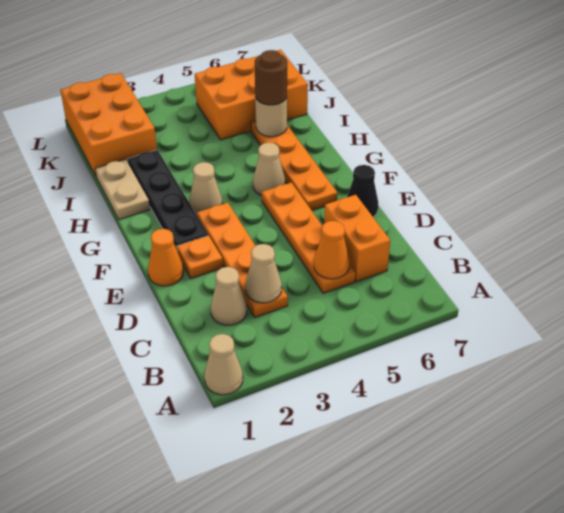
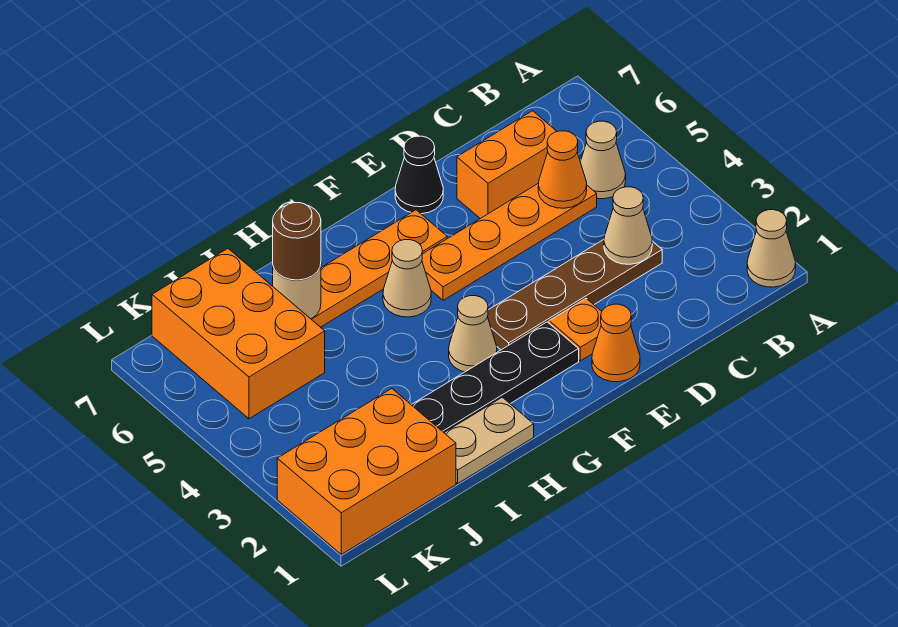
tan cone C2 level 1 -> tan cone B5 level 1
orange plate C3:F3 level 1 -> brown plate C3:F3 level 1

